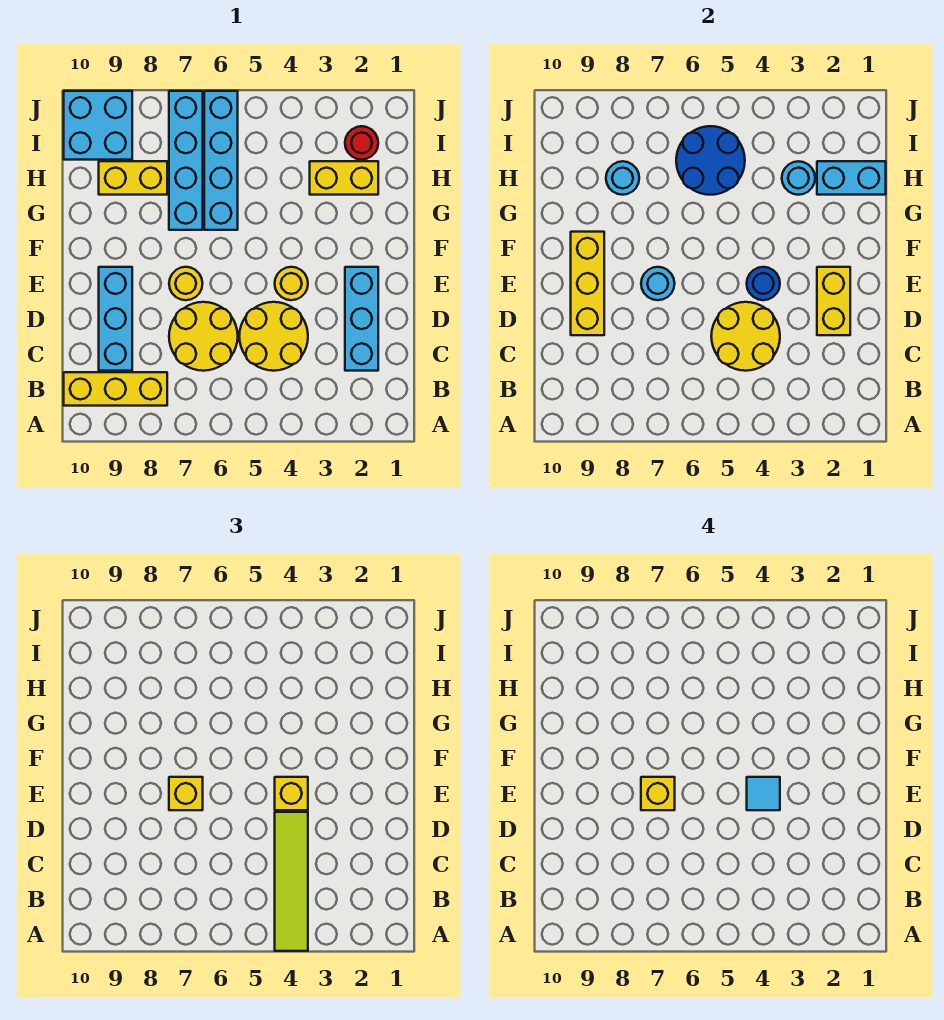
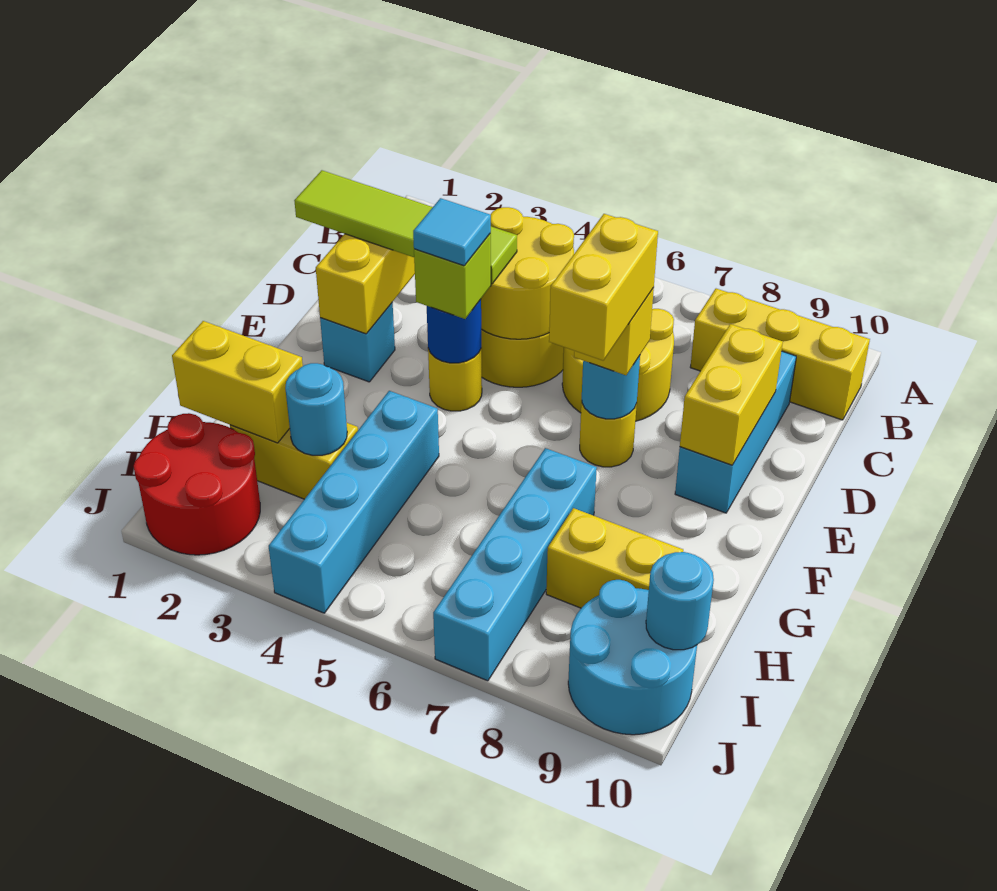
lime tile A4:D4 level 3 -> lime tile D1:D4 level 3
cyan brick C2:E2 level 1 -> cyan brick E2 level 1
yellow brick D9:F9 level 2 -> yellow brick D9:E9 level 2
yellow brick E4 level 3 -> lime brick E4 level 3
yellow brick E7 level 4 -> yellow brick E7:F7 level 4
cyan brick G6:J6 level 1 -> cyan brick G4:J4 level 1
cyan brick H1:H2 level 2 -> yellow brick H1:H2 level 2
blue round brick H5:I6 level 2 -> none
cyan round brick H8 level 2 -> cyan round brick I10 level 2
red round brick I2 level 1 -> red round brick I1:J2 level 1
cyan brick I9:J10 level 1 -> cyan round brick I9:J10 level 1

